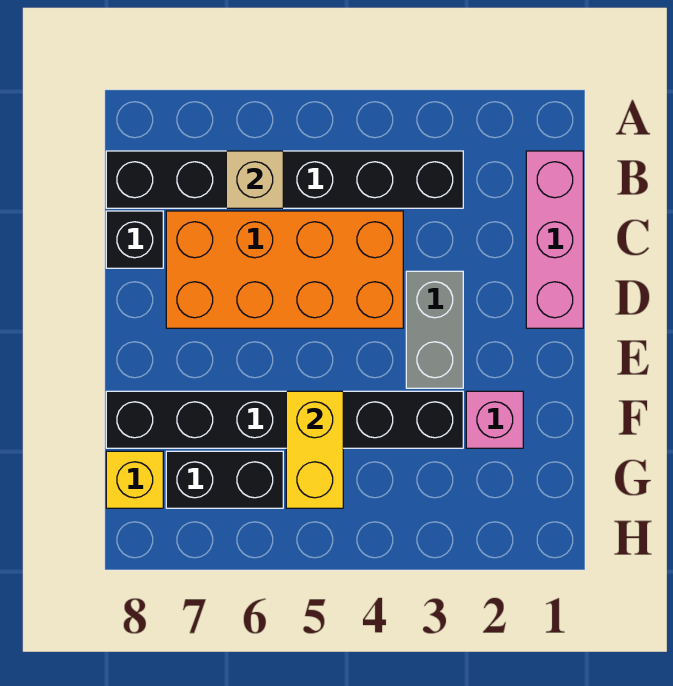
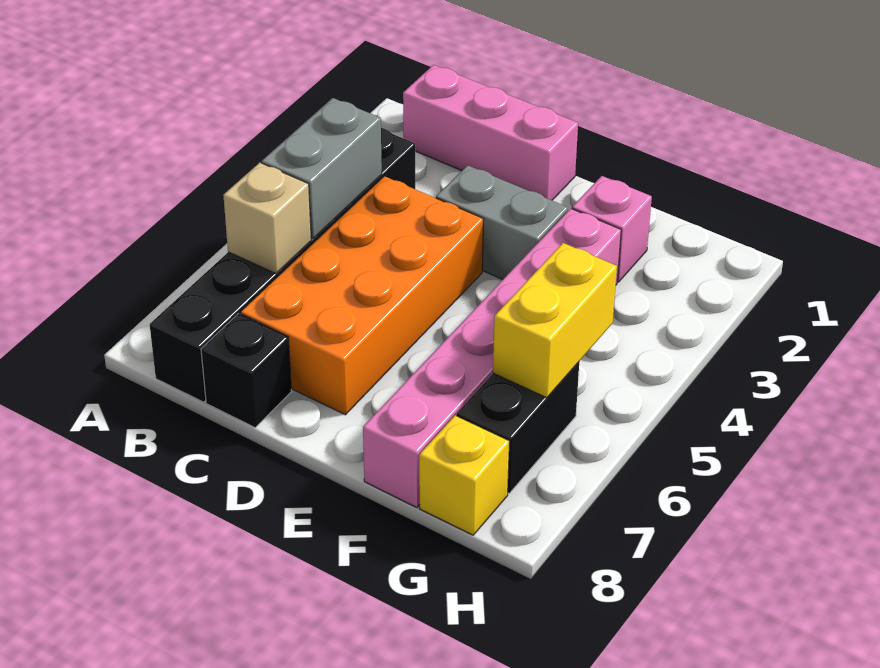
none -> grey brick B4:B5 level 2
black brick F3:F8 level 1 -> pink brick F3:F8 level 1
yellow brick F5:G5 level 2 -> yellow brick G5:G6 level 2

